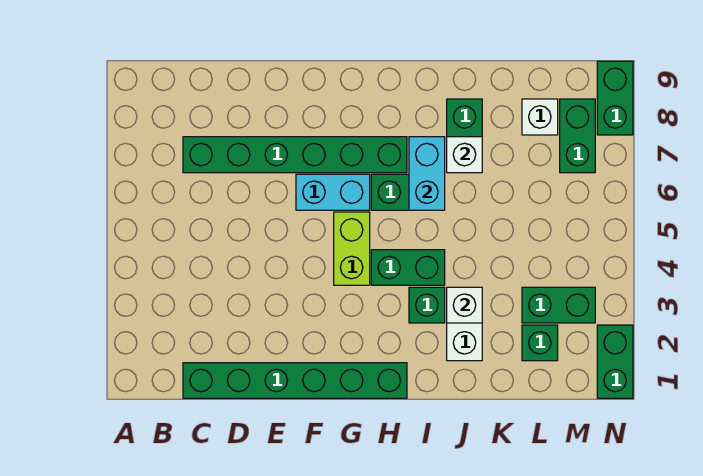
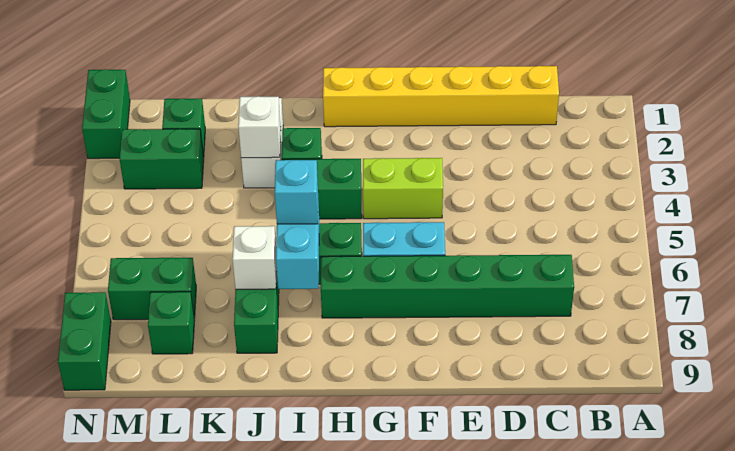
green brick C1:H1 level 1 -> yellow brick C1:H1 level 1
lime brick G4:G5 level 1 -> lime brick F4:G4 level 1
none -> cyan brick I6 level 3
white brick L8 level 1 -> green brick L8 level 1
green brick M7:M8 level 1 -> green brick L7:M7 level 1

